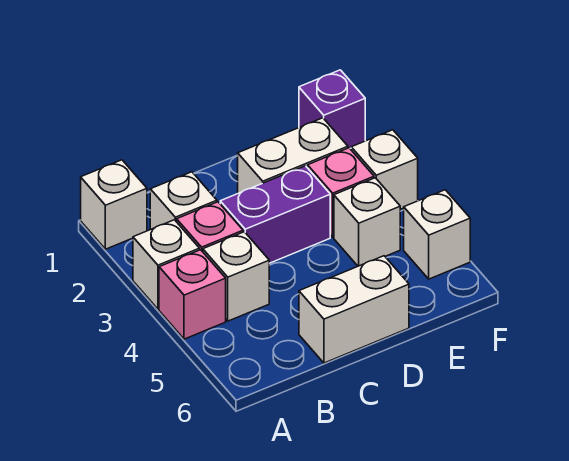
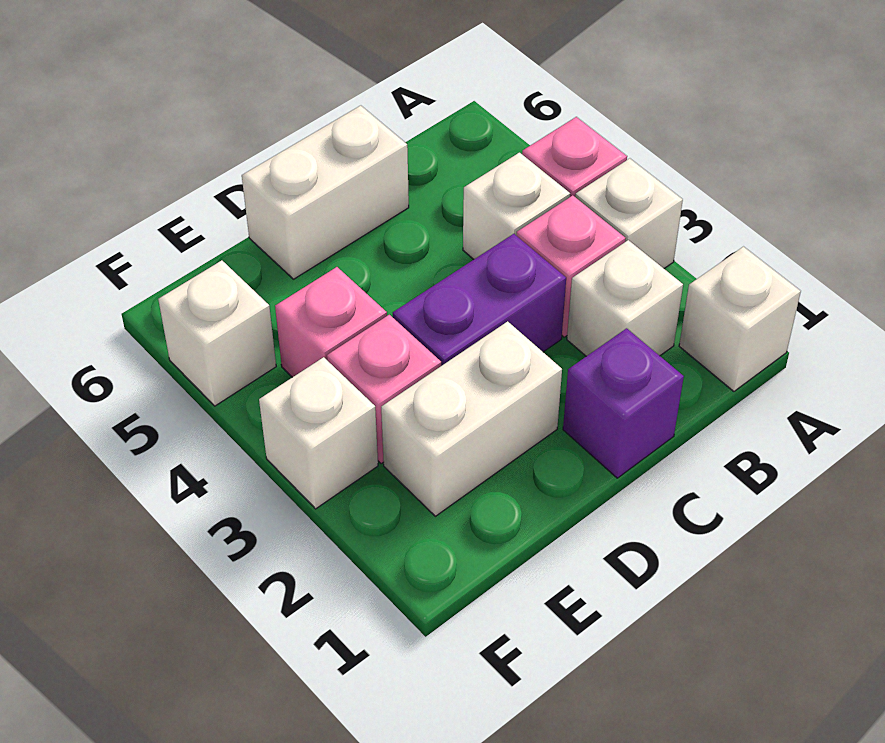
white brick E4 level 1 -> pink brick E4 level 1
purple brick F1 level 1 -> purple brick C1 level 1

